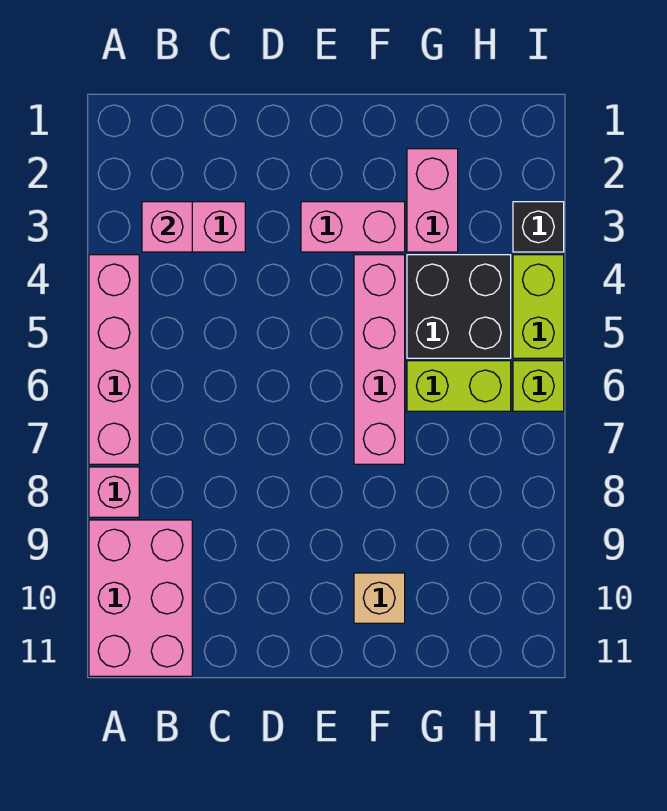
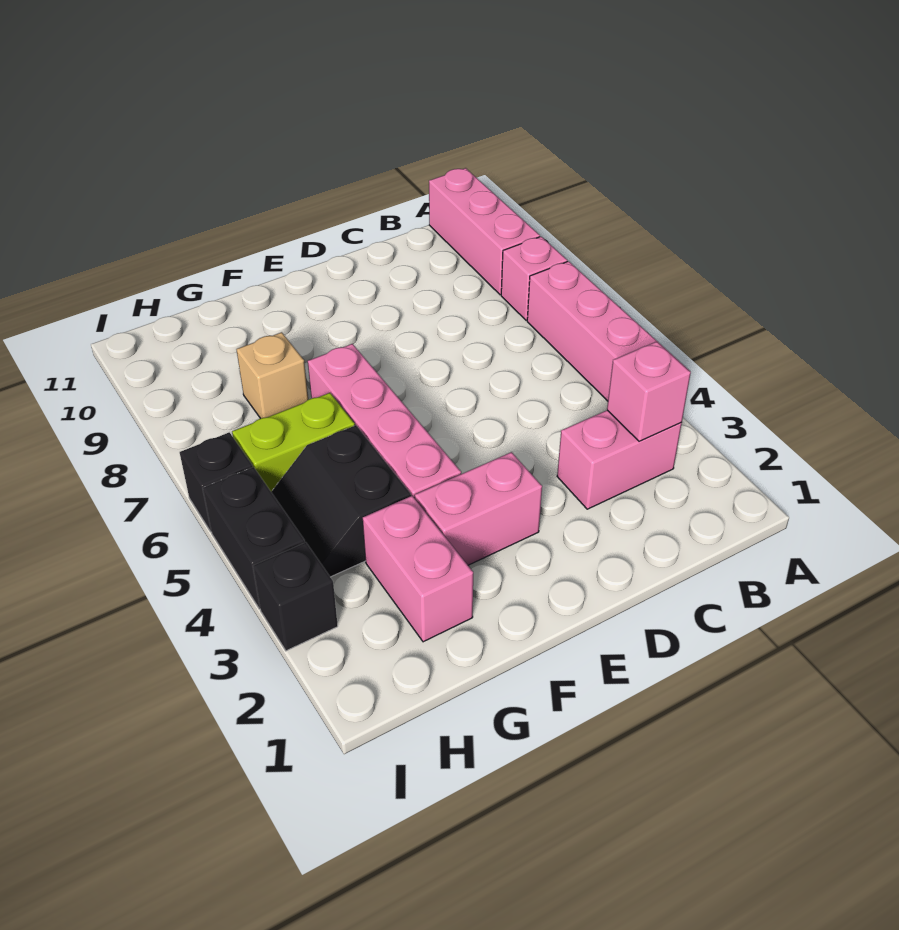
pink brick A9:B11 level 1 -> pink brick A9:A11 level 1
tan brick F10 level 1 -> tan brick G8 level 1
black brick G4:H5 level 1 -> black slope G4:H5 level 1 top G
lime brick I4:I5 level 1 -> black brick I4:I5 level 1
lime brick I6 level 1 -> black brick I6 level 1

